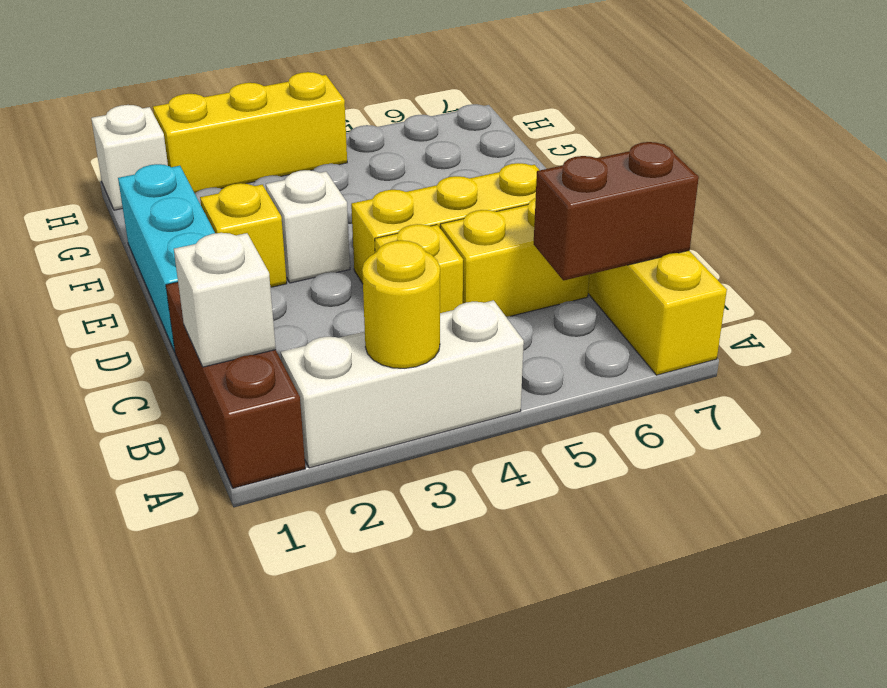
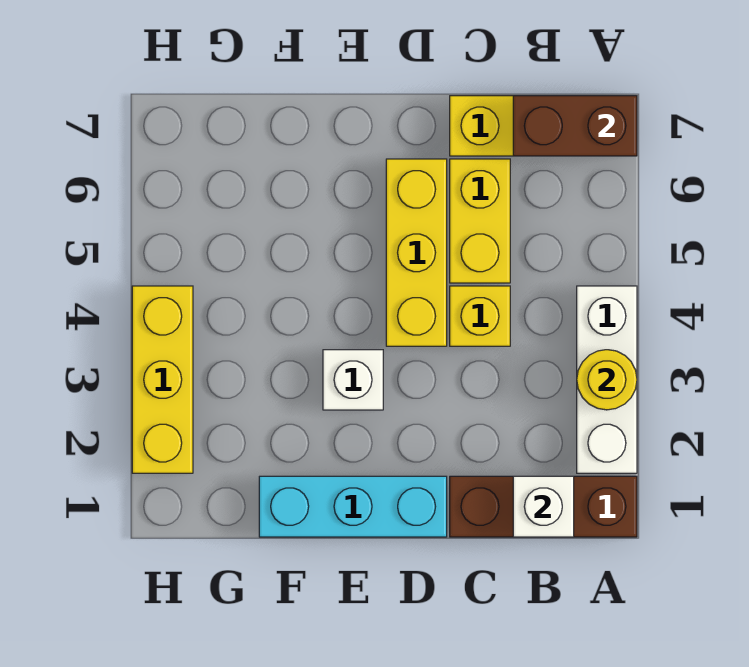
brown brick B6:B7 level 2 -> brown brick A7:B7 level 2
yellow brick E2 level 1 -> none
white brick H1 level 1 -> none

